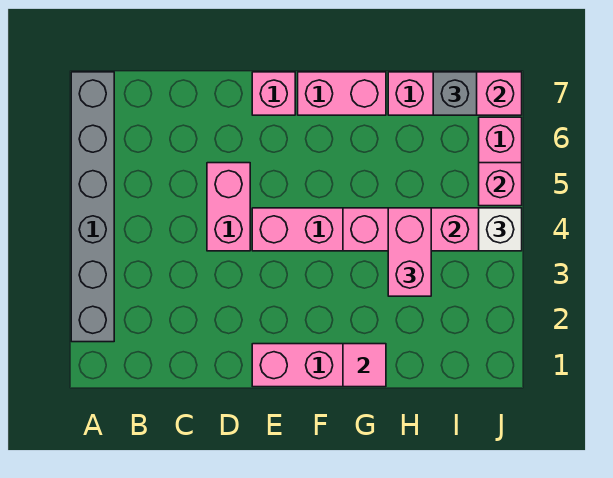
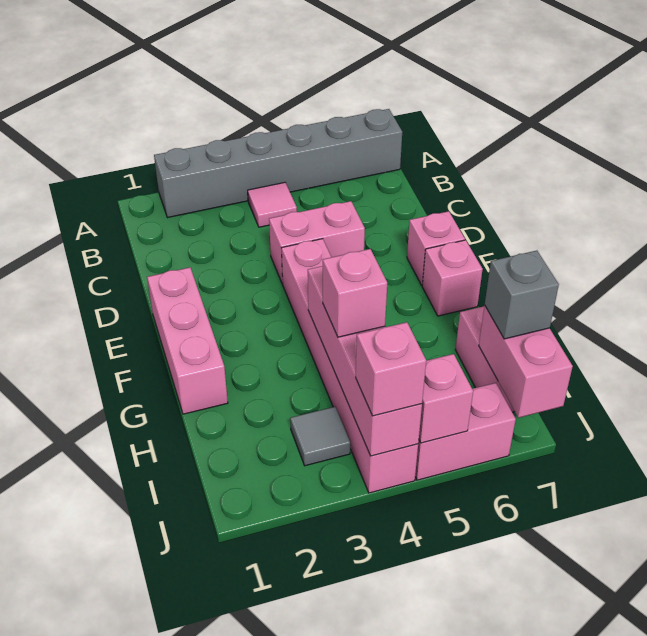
pink brick F7:G7 level 1 -> pink brick F7 level 1
pink tile G1 level 2 -> pink tile B4 level 1
pink brick H3:H4 level 3 -> pink brick H4 level 3
none -> grey tile I3 level 1
white brick J4 level 3 -> pink brick J4 level 3

